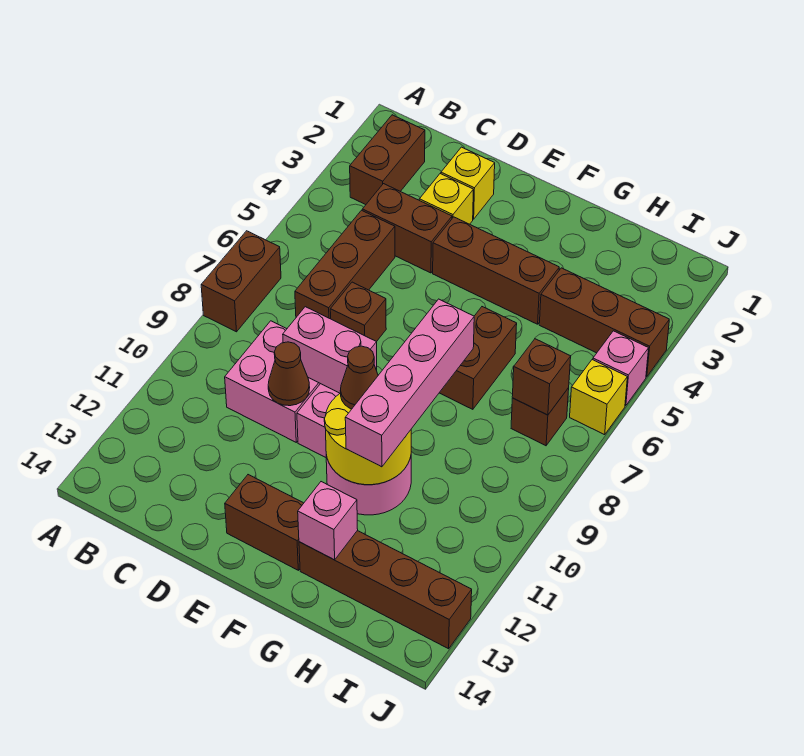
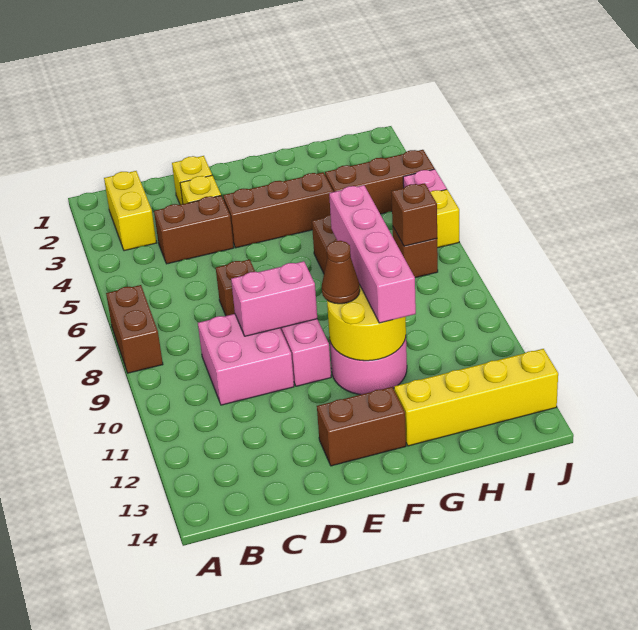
brown brick B2:B3 level 1 -> yellow brick B2:B3 level 1
brown brick C5:C7 level 1 -> none
brown cone D10 level 2 -> none
brown brick G13:J13 level 1 -> yellow brick G13:J13 level 1
pink brick G13 level 2 -> none

